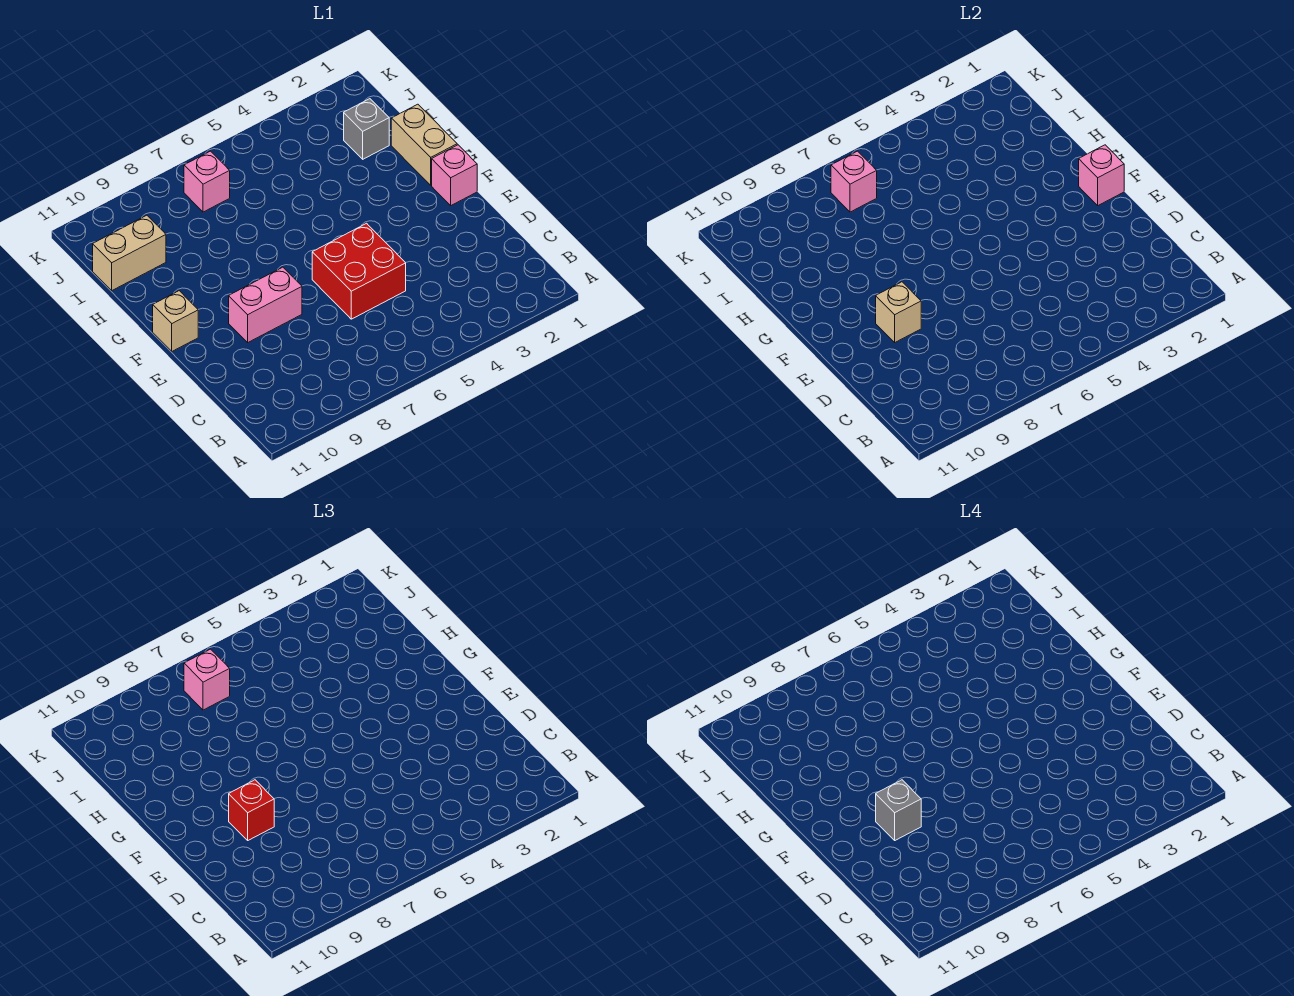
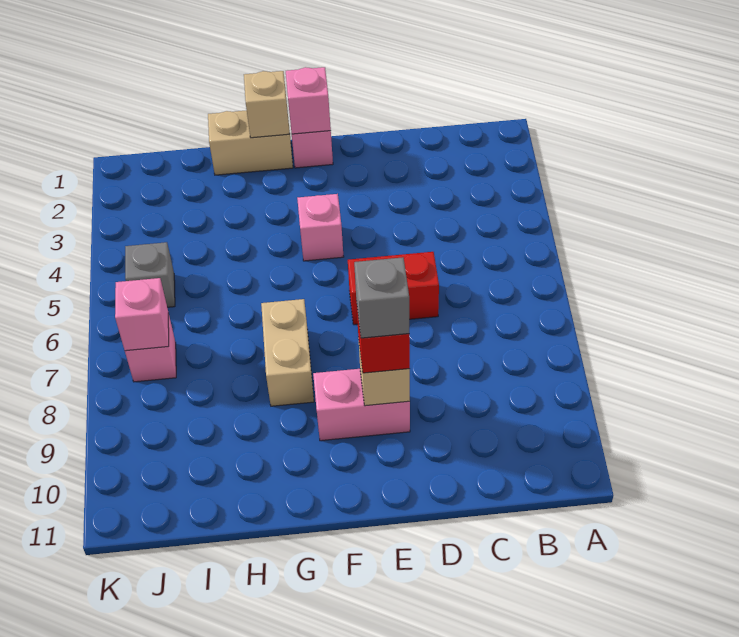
red brick D5:E6 level 1 -> red brick D6:E6 level 1
pink brick E8:E9 level 1 -> pink brick E9:F9 level 1
tan brick F11 level 1 -> tan brick G1 level 2
grey brick I2 level 1 -> grey brick J5 level 1
tan brick I10:I11 level 1 -> tan brick G7:G8 level 1
pink brick J7 level 3 -> pink brick F4 level 1

